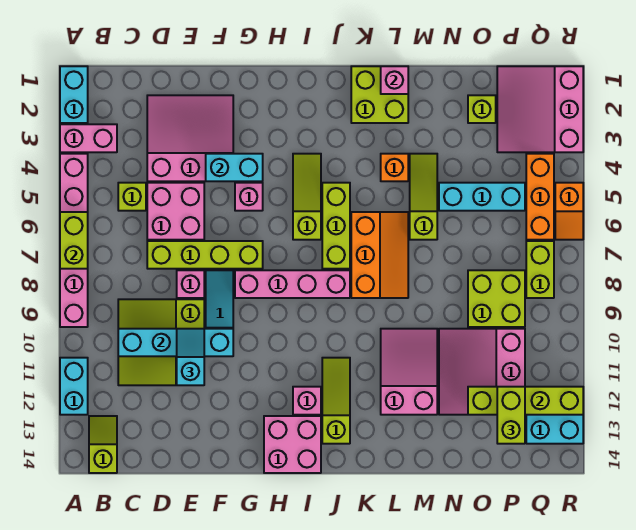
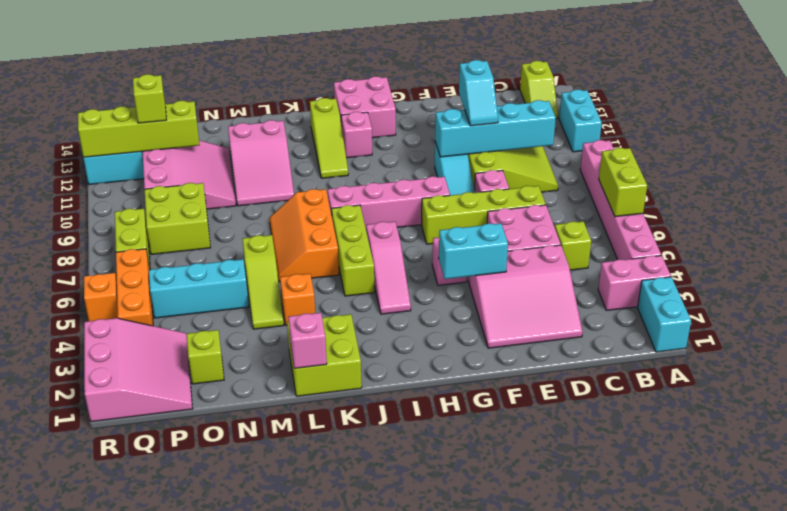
lime slope I4:I6 level 1 top 6 -> pink slope I4:I6 level 1 top 6
lime brick P12:P13 level 3 -> lime brick P12 level 3

